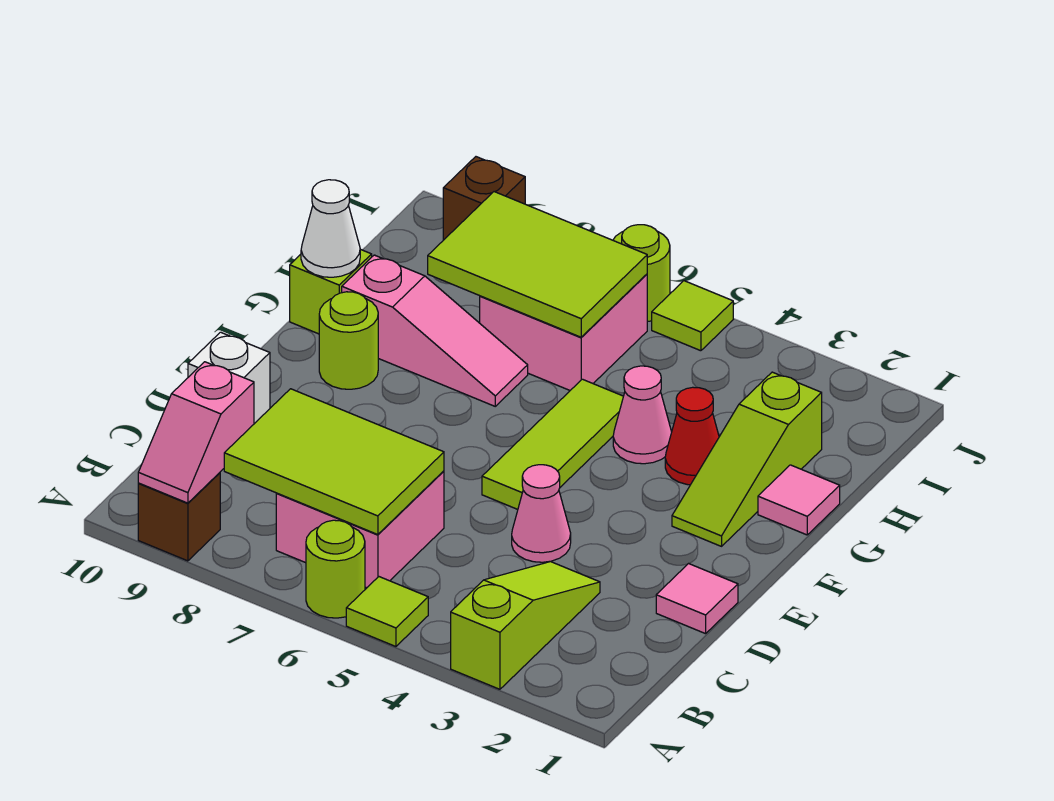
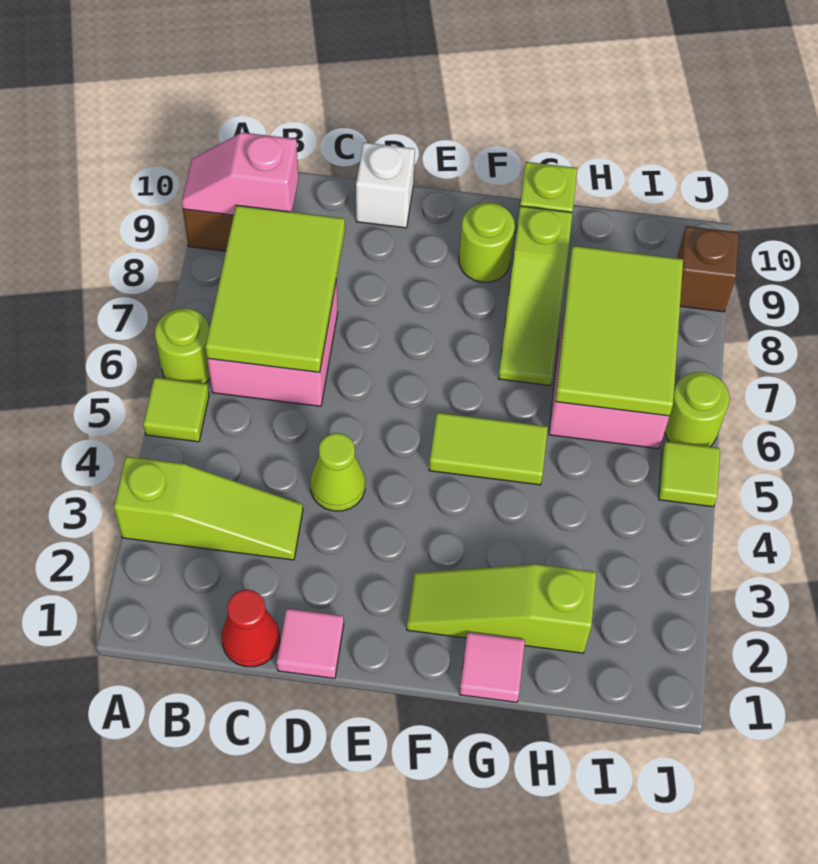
pink cone D4 level 1 -> lime cone D4 level 1
lime tile E5:G5 level 1 -> lime tile F5:G5 level 1
red cone G3 level 1 -> red cone C1 level 1
pink cone G4 level 1 -> none
pink slope G7:G9 level 1 top 9 -> lime slope G7:G9 level 1 top 9
white cone G10 level 2 -> none

